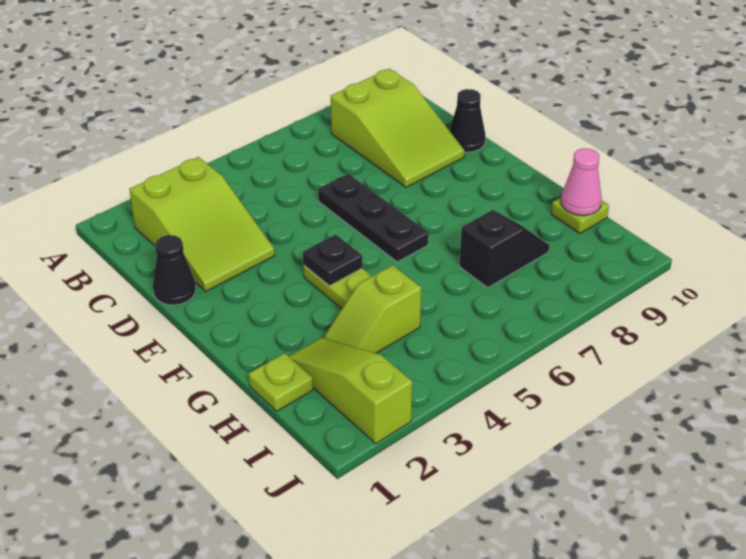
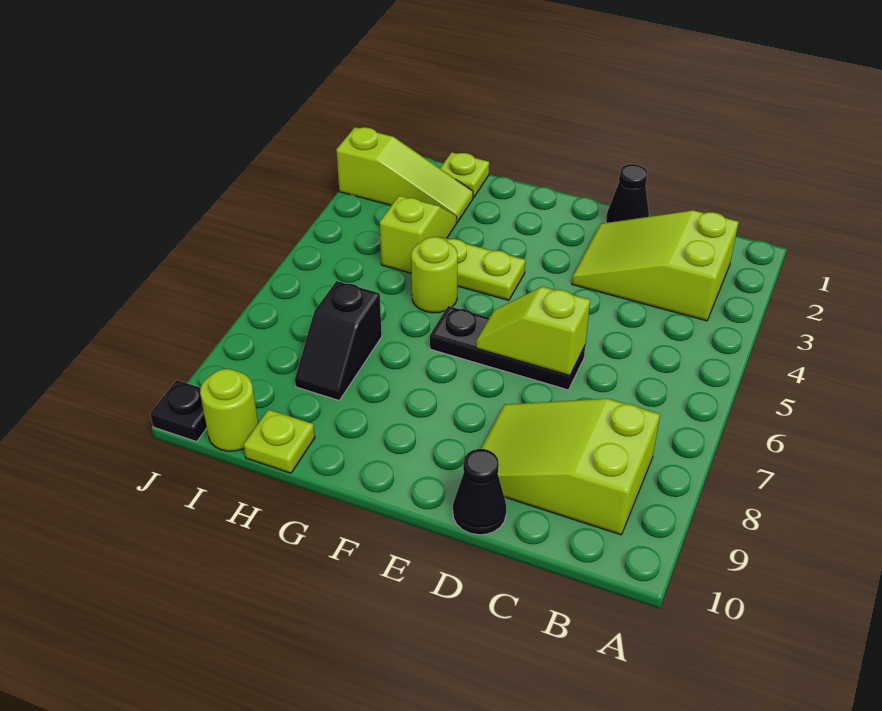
none -> lime slope D6:E6 level 2 top D
black plate F4 level 2 -> black plate J10 level 1
none -> lime round brick G5 level 1
pink cone H10 level 2 -> none
none -> lime round brick I10 level 1

